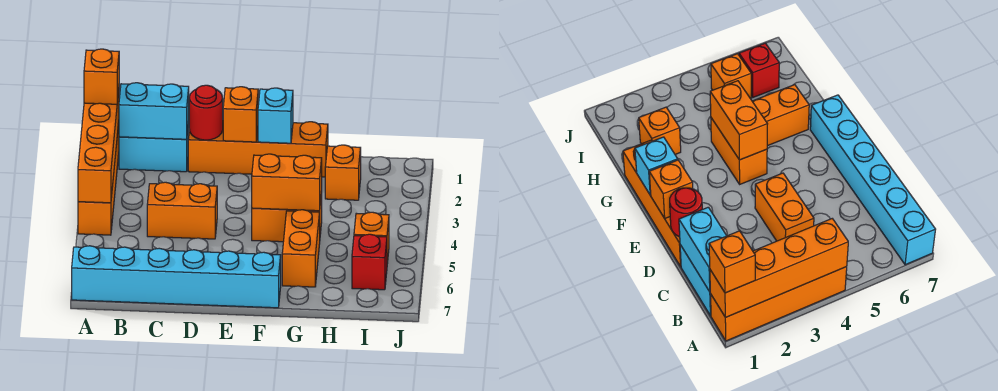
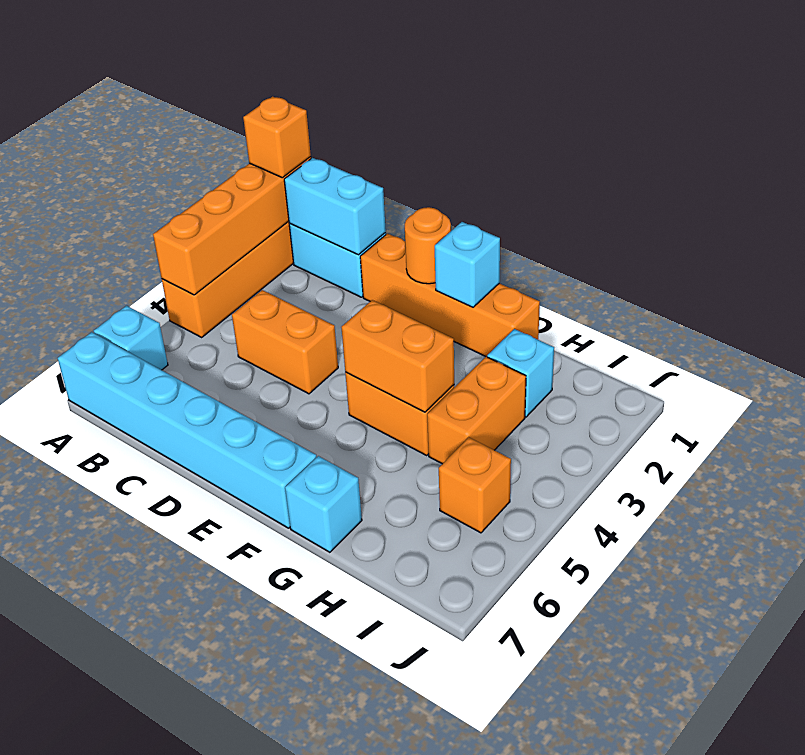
none -> cyan brick A6 level 1
red round brick D1 level 2 -> none
orange brick E1 level 2 -> orange round brick E1 level 2
orange brick G5:G6 level 1 -> orange brick H3:H4 level 1
none -> cyan brick G7 level 1
orange brick H2 level 1 -> cyan brick H2 level 1
red brick I6 level 1 -> none

